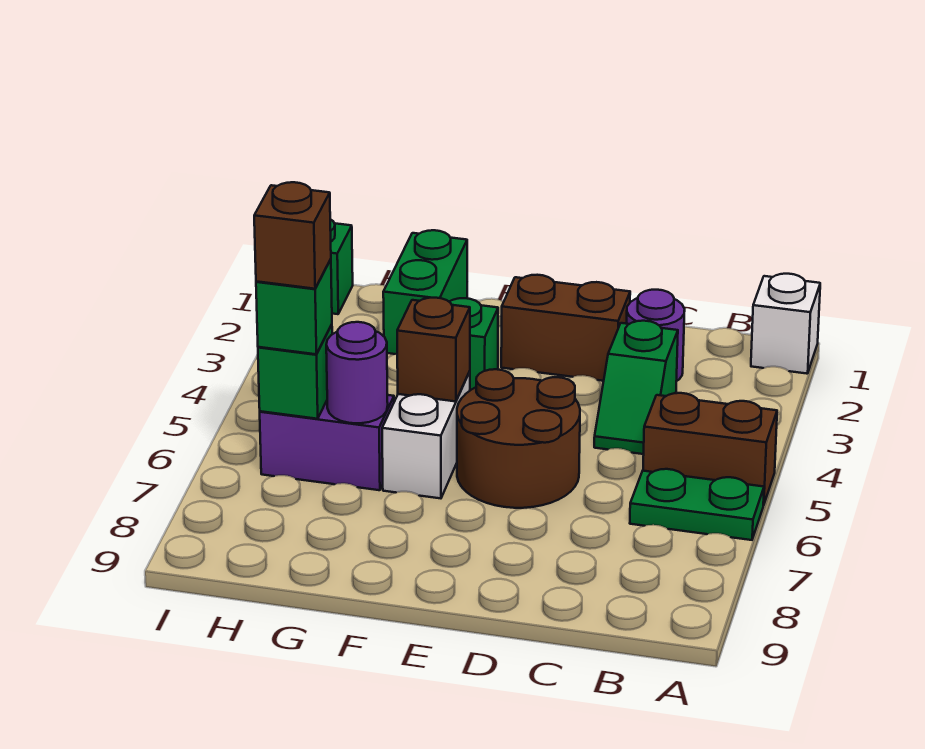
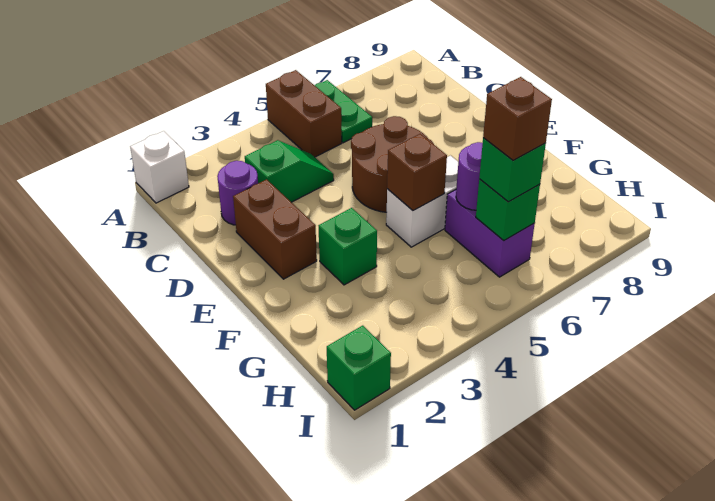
green brick G1:G2 level 1 -> none

